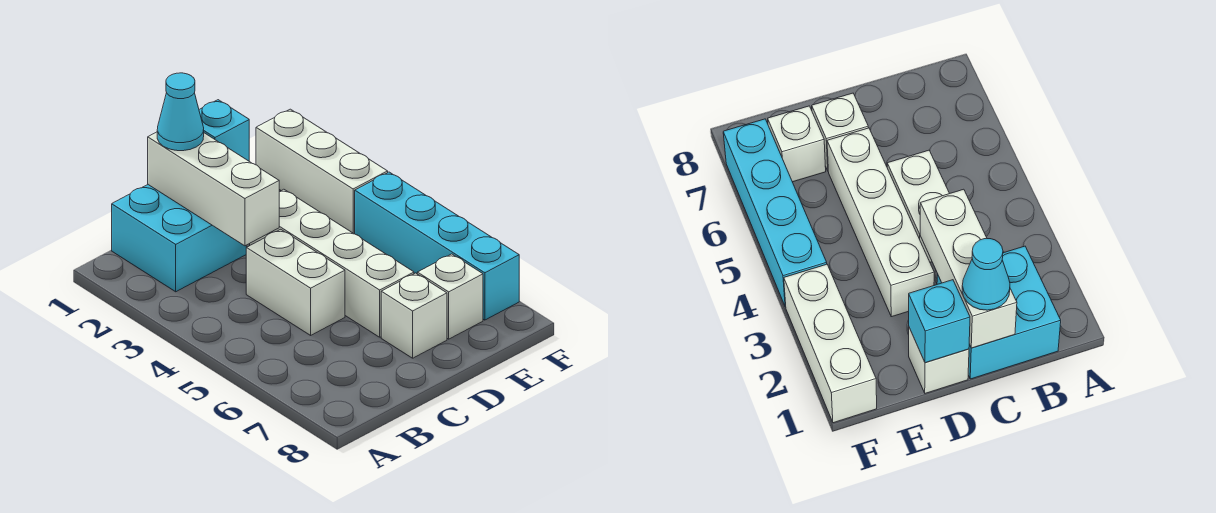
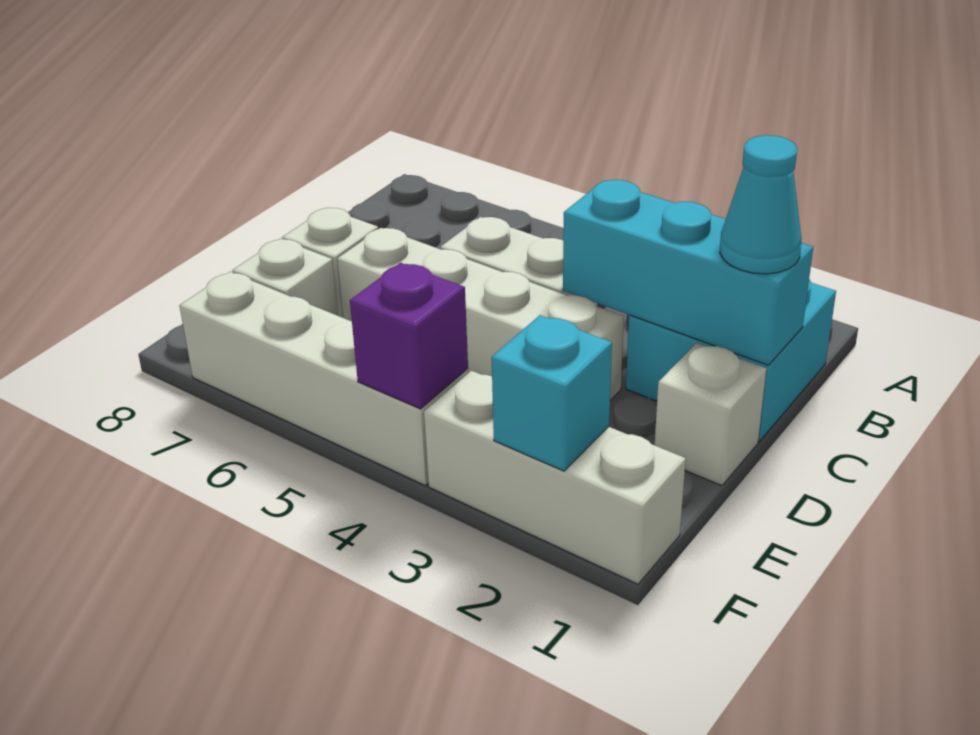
white brick C1:C3 level 2 -> cyan brick C1:C3 level 2
cyan brick D1 level 2 -> cyan brick F2 level 2
cyan brick F4:F7 level 1 -> white brick F4:F7 level 1
none -> purple brick F4 level 2

